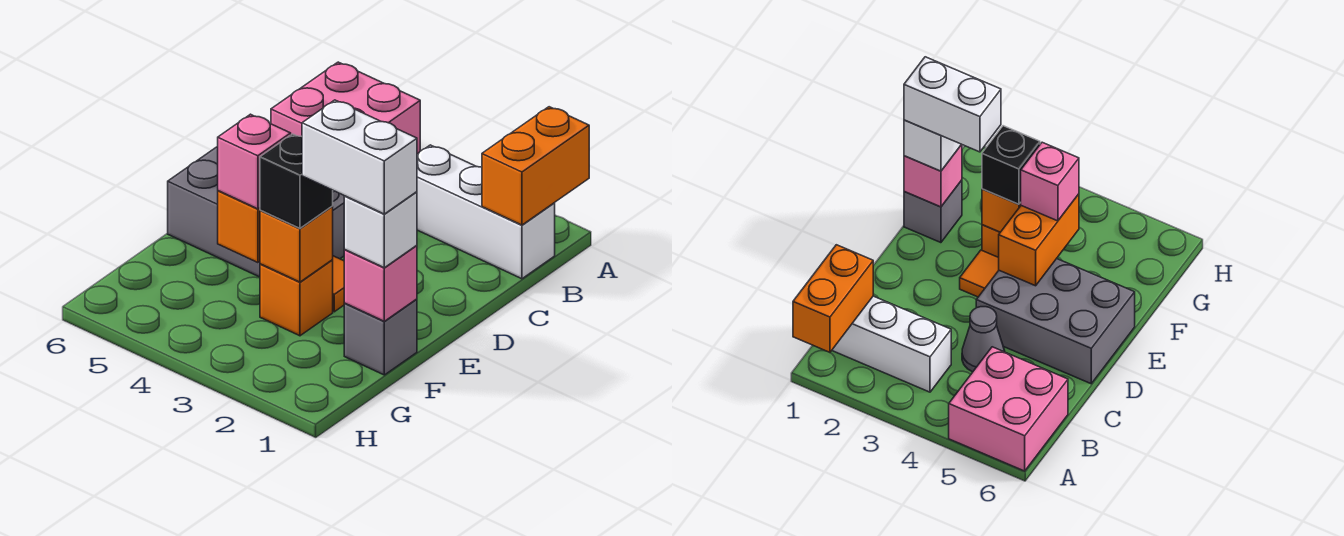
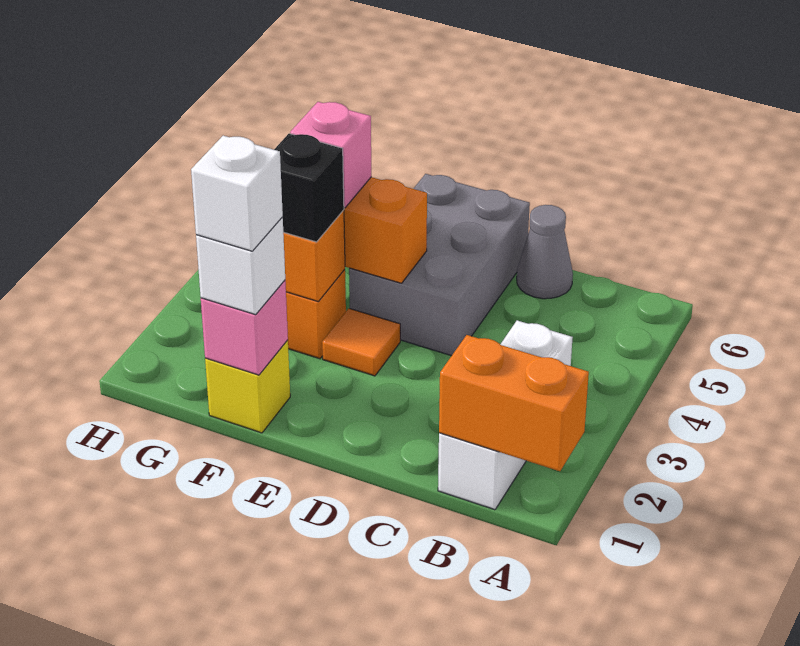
pink brick A5:B6 level 1 -> none
grey cone C4 level 1 -> grey cone C6 level 1
grey brick F1 level 1 -> yellow brick F1 level 1
white brick F1:F2 level 4 -> white brick F1 level 4

